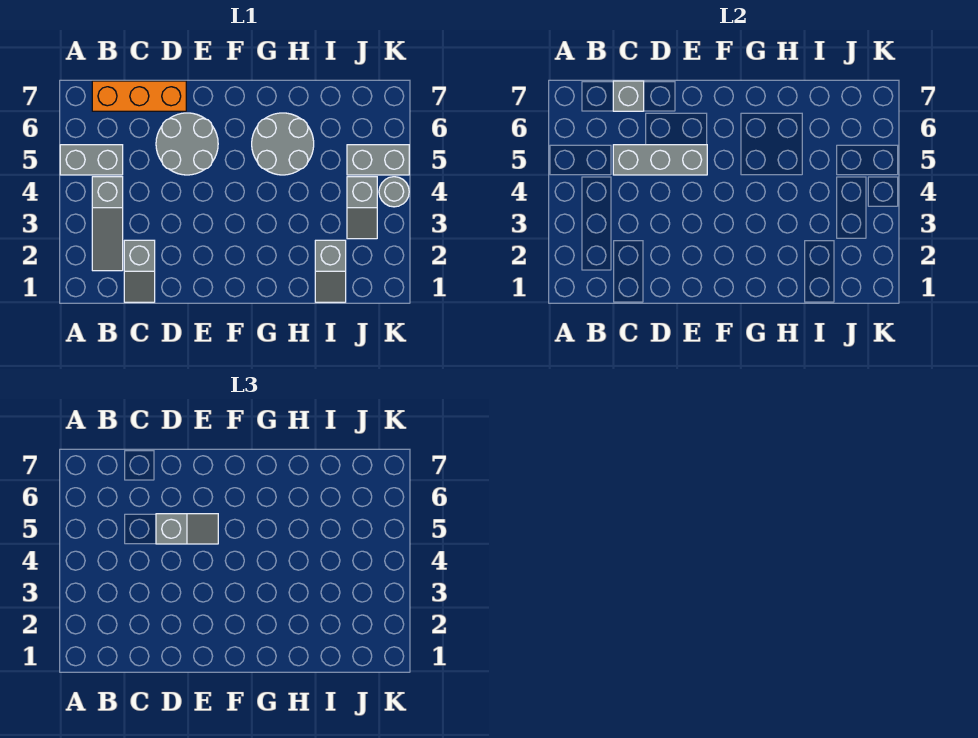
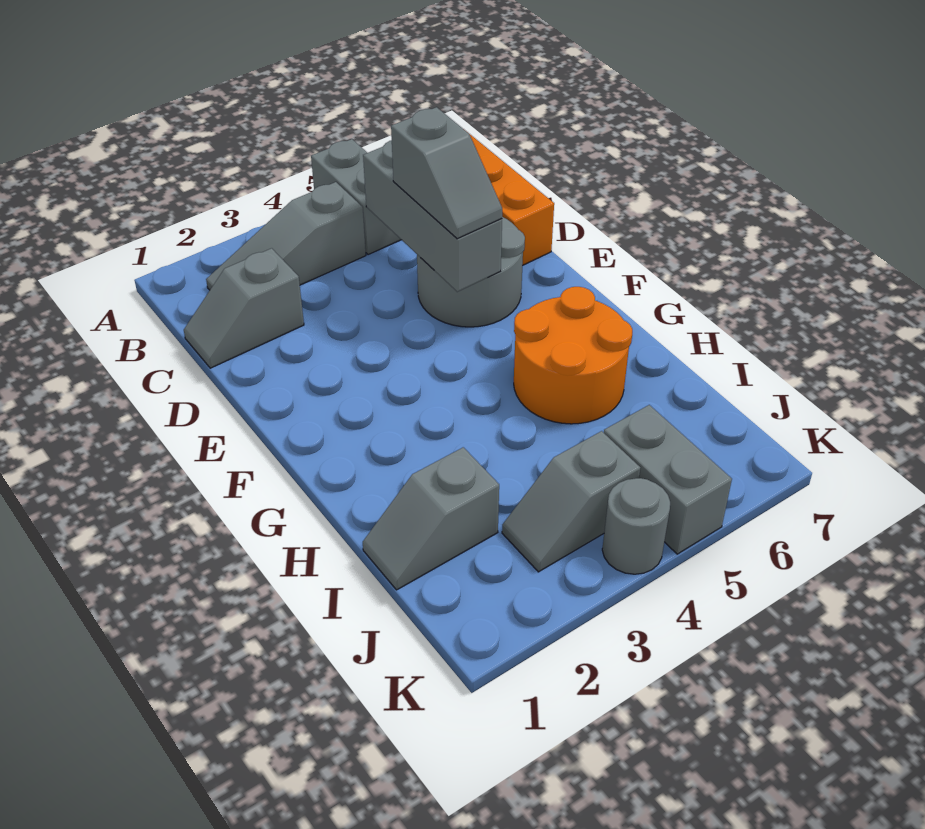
grey brick C7 level 2 -> none
grey round brick G5:H6 level 1 -> orange round brick G5:H6 level 1

